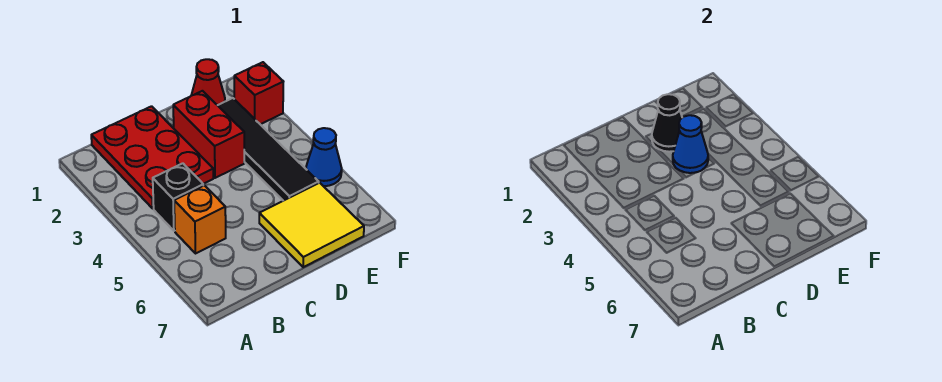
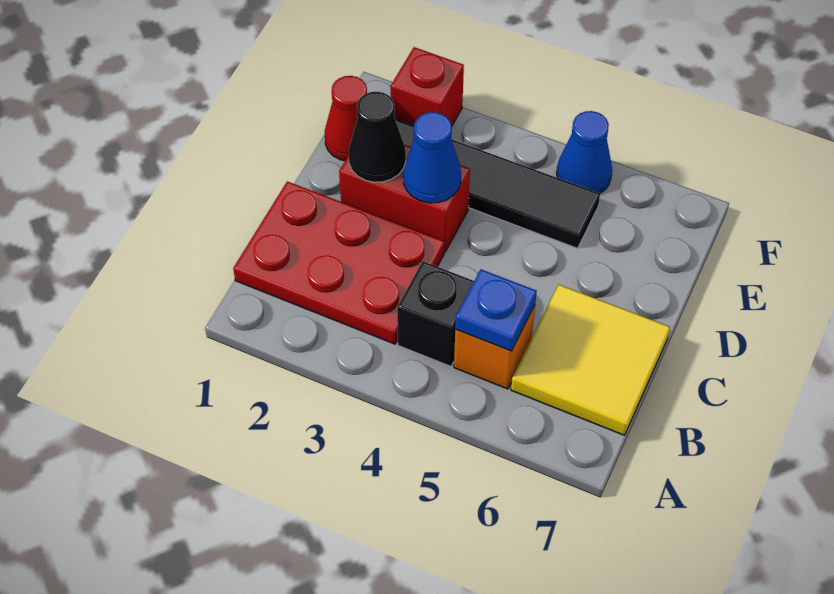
none -> blue plate B5 level 2
yellow tile D6:E7 level 1 -> yellow tile B6:C7 level 1

